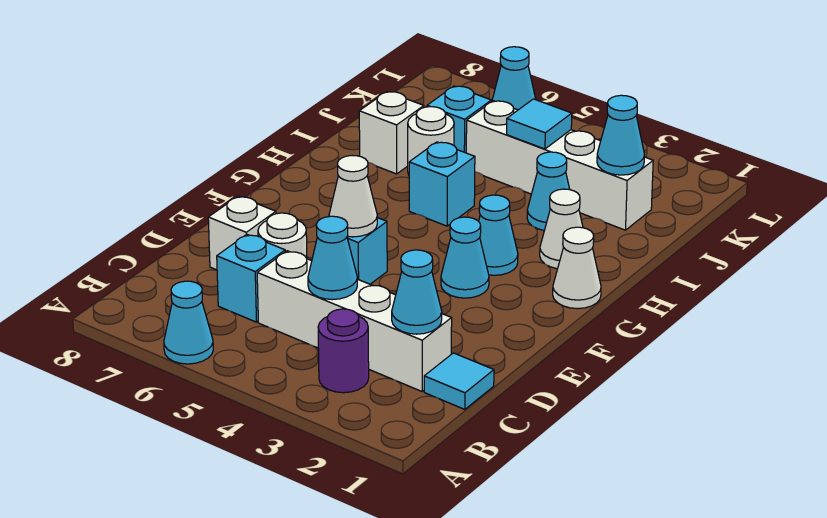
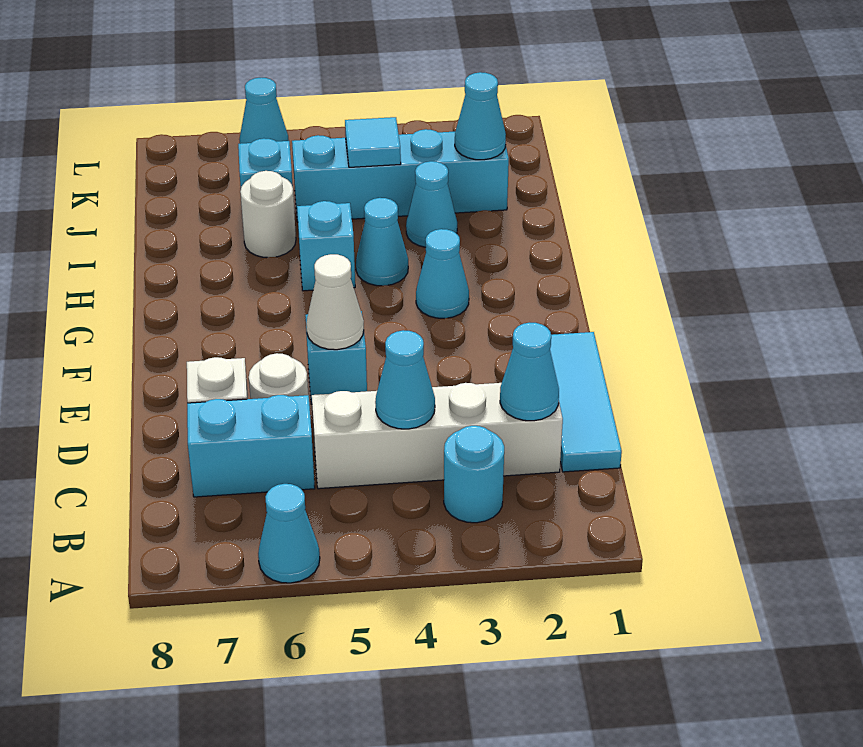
purple round brick B3 level 1 -> cyan round brick B3 level 1
cyan tile C1 level 1 -> cyan tile C1:E1 level 1
cyan brick C6 level 1 -> cyan brick C6:C7 level 1
cyan cone F3 level 1 -> cyan cone H4 level 1
white cone G1 level 1 -> none
white cone H2 level 1 -> none
white brick I7 level 1 -> none
white brick J2:J5 level 1 -> cyan brick J2:J5 level 1

